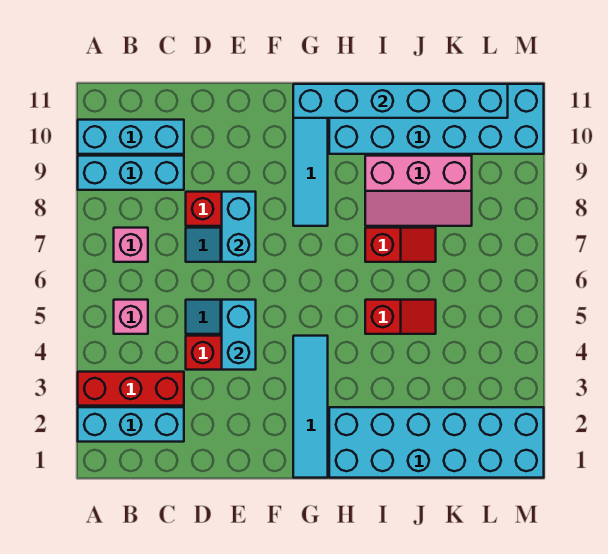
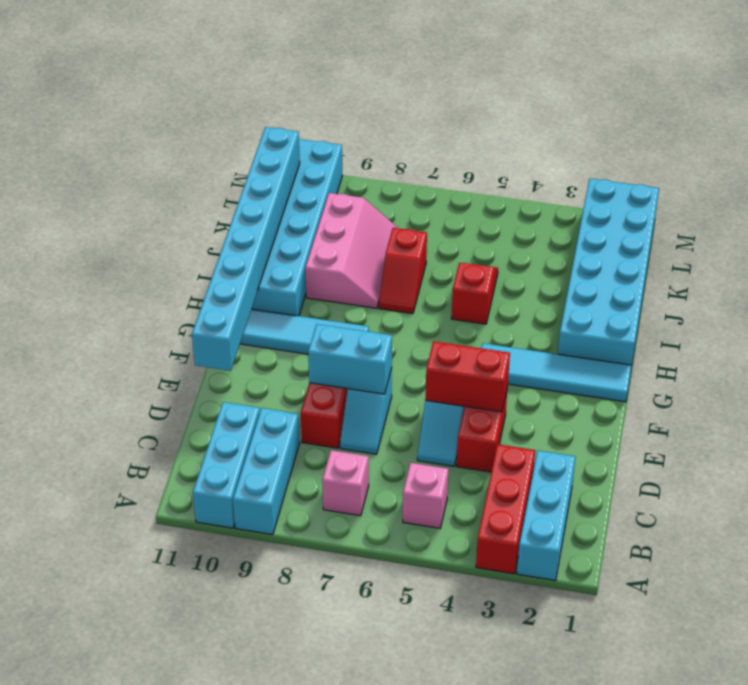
cyan brick E4:E5 level 2 -> red brick E4:E5 level 2
cyan brick G11:L11 level 2 -> cyan brick E11:L11 level 2
red slope I7:J7 level 1 top I -> red slope I7:J7 level 1 top J

